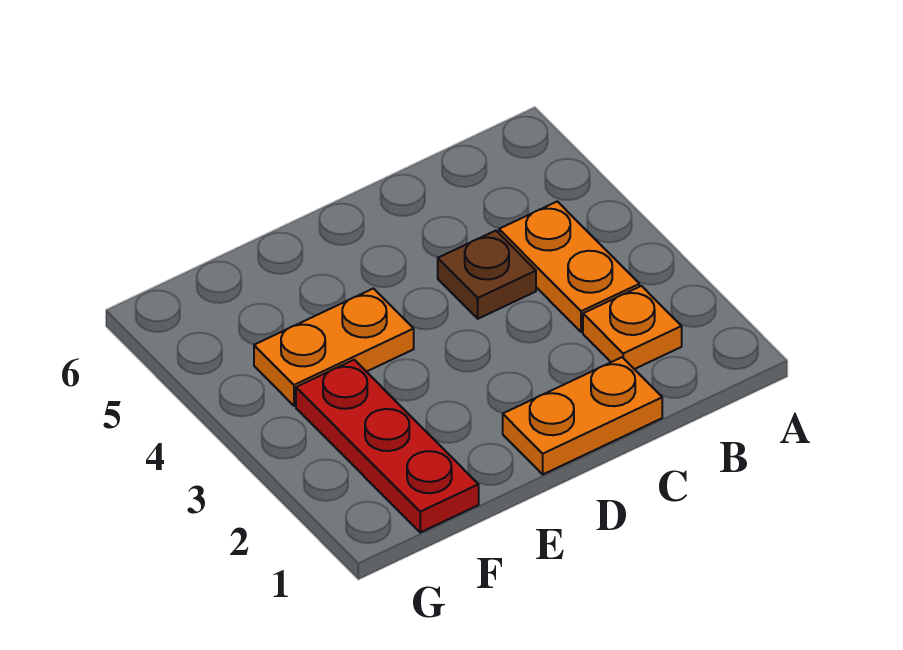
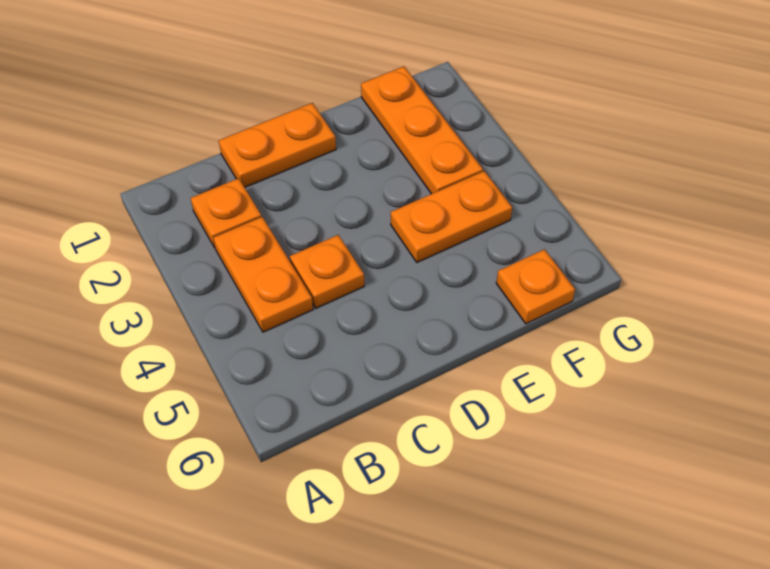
brown plate C4 level 1 -> orange plate C4 level 1
red plate F1:F3 level 1 -> orange plate F1:F3 level 1
none -> orange plate F6 level 1

